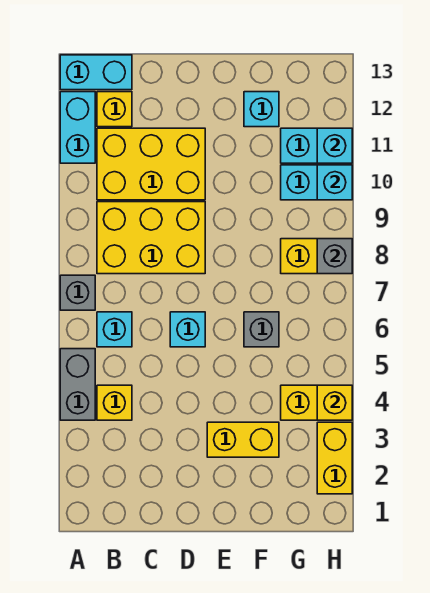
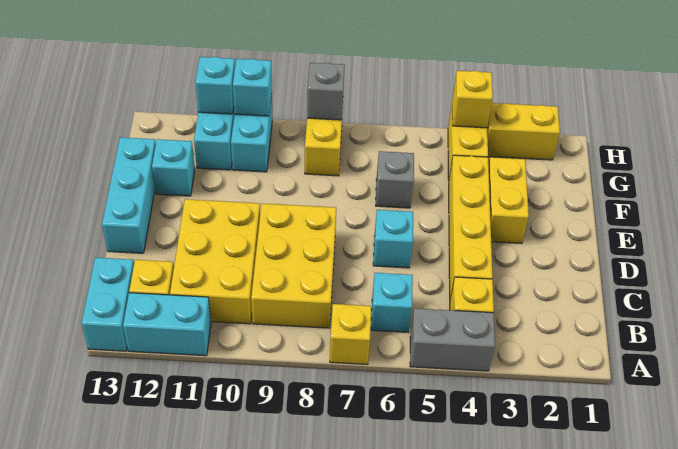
grey brick A7 level 1 -> yellow brick A7 level 1
none -> yellow brick C4:F4 level 1
none -> cyan brick D13:F13 level 1

